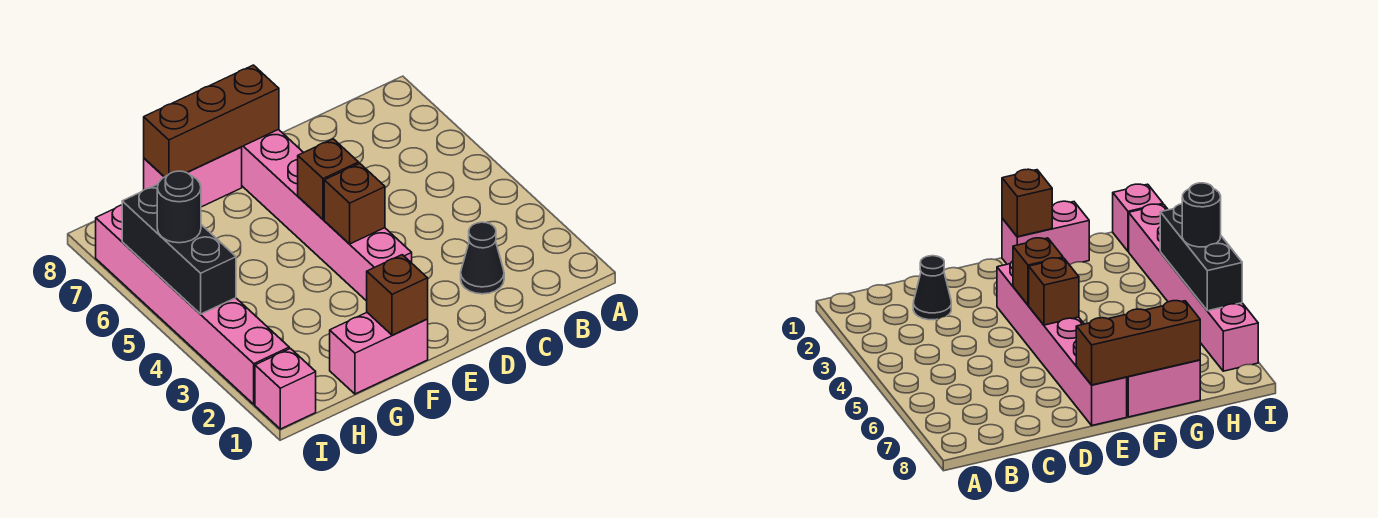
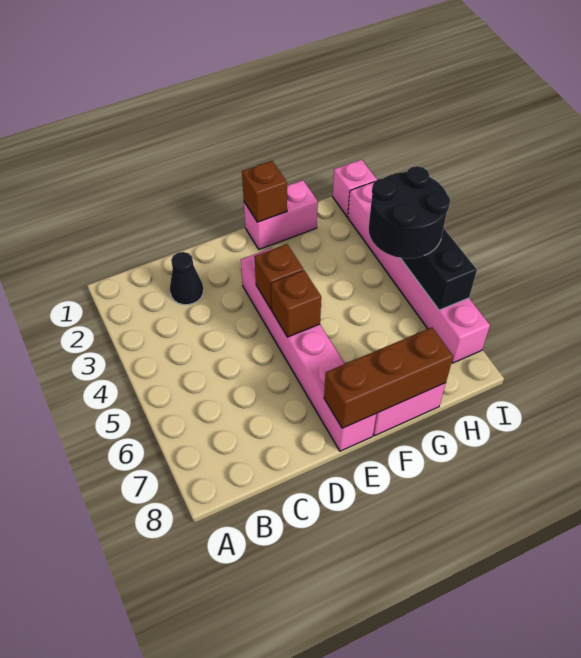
black round brick I5 level 3 -> black round brick H4:I5 level 3

